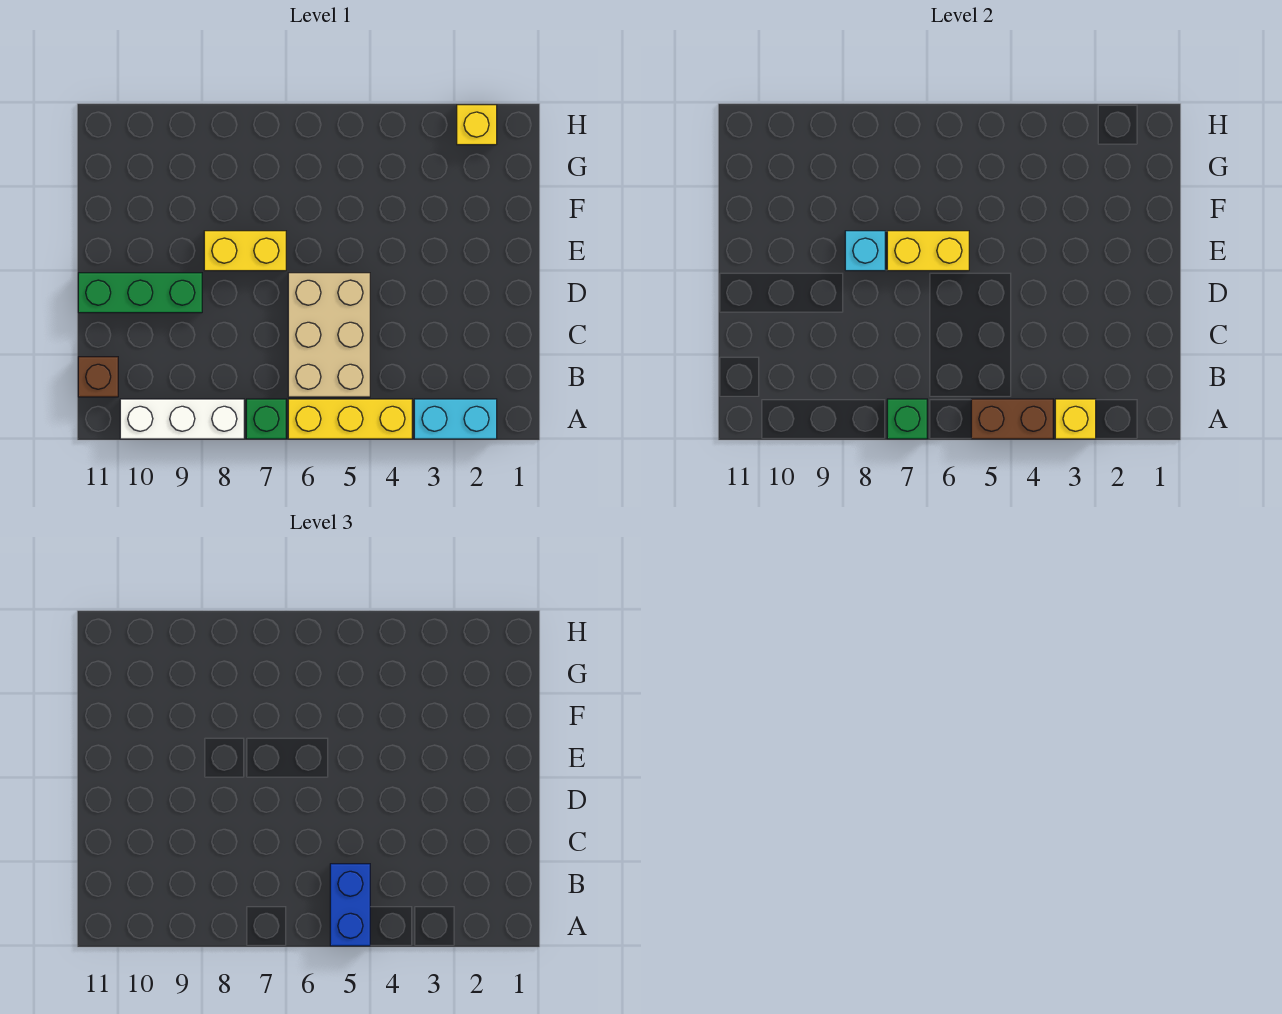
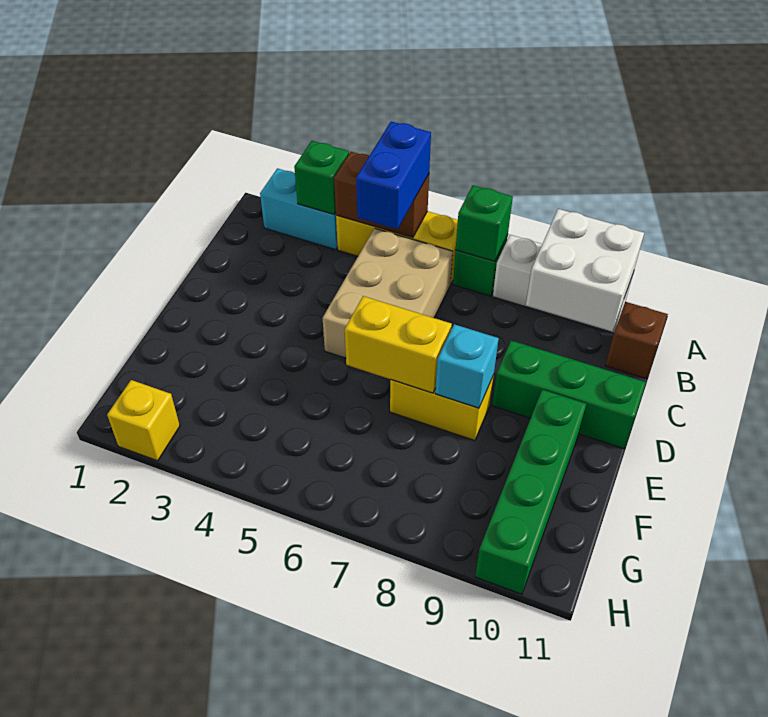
yellow brick A3 level 2 -> green brick A3 level 2
none -> white brick A9:B10 level 2
none -> green brick E10:H10 level 1

